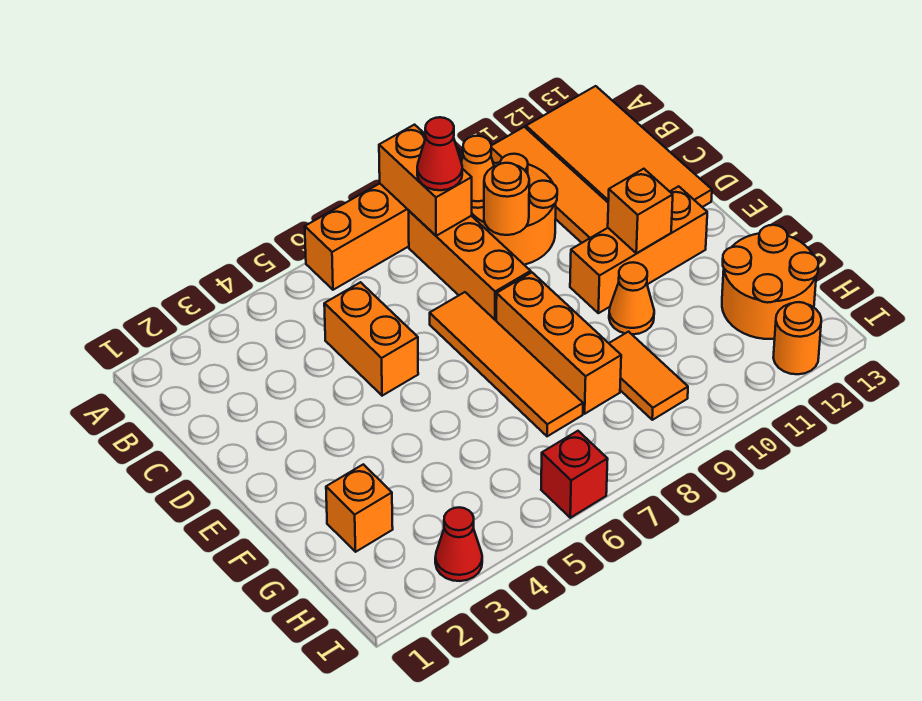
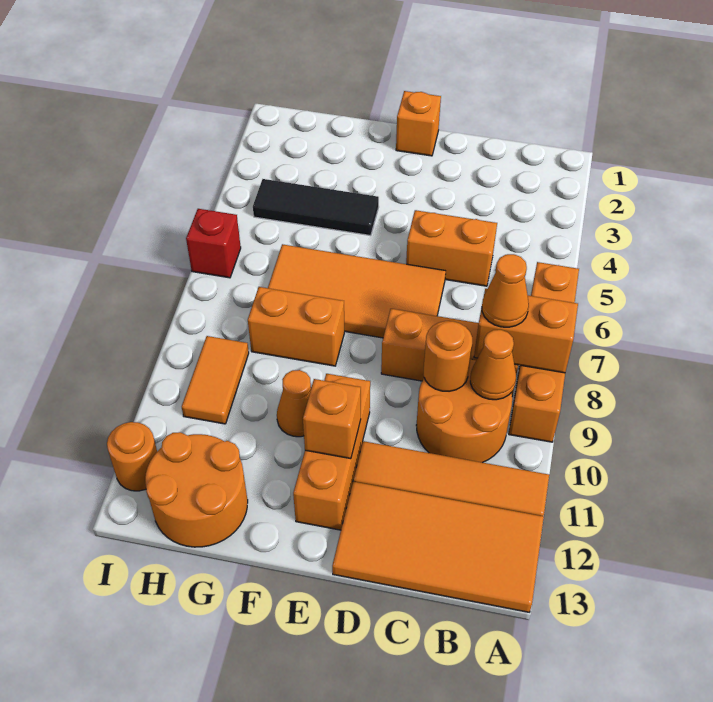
red cone B8 level 3 -> orange cone B8 level 3
orange tile D7:G7 level 1 -> orange tile D6:G7 level 1
orange brick E8:G8 level 1 -> orange brick F8:G8 level 1
none -> black tile F4:H4 level 1
orange brick G2 level 1 -> orange brick E1 level 1
orange tile G9:H9 level 1 -> orange tile H9:H10 level 1
red cone I3 level 1 -> none

